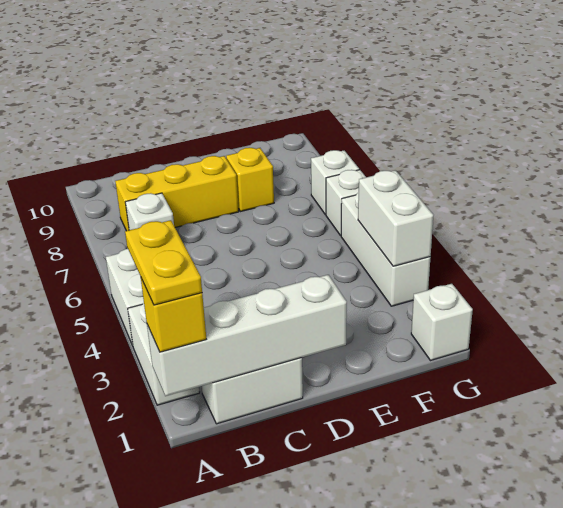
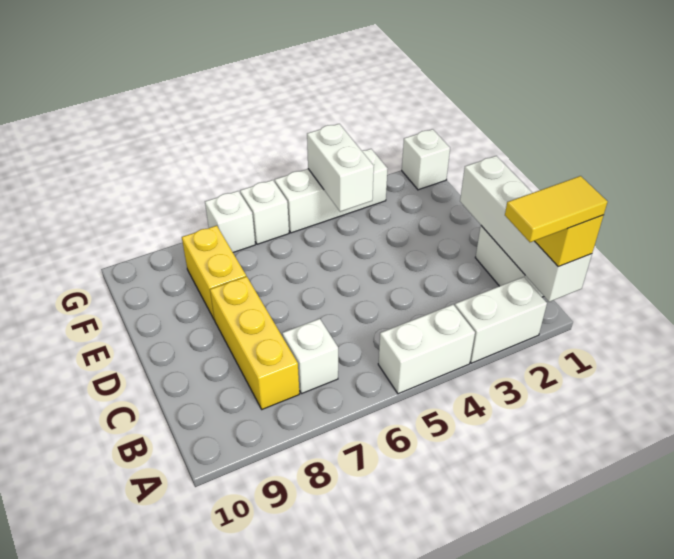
yellow plate A1:A2 level 4 -> yellow tile A1:A2 level 4
yellow brick E8 level 1 -> yellow brick E8:F8 level 1
white brick G3:G4 level 2 -> white brick F4:G4 level 2

